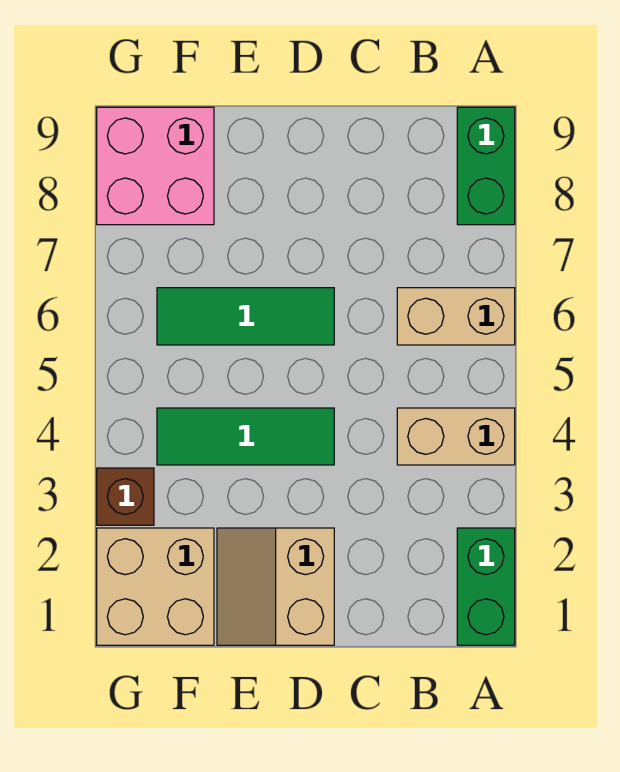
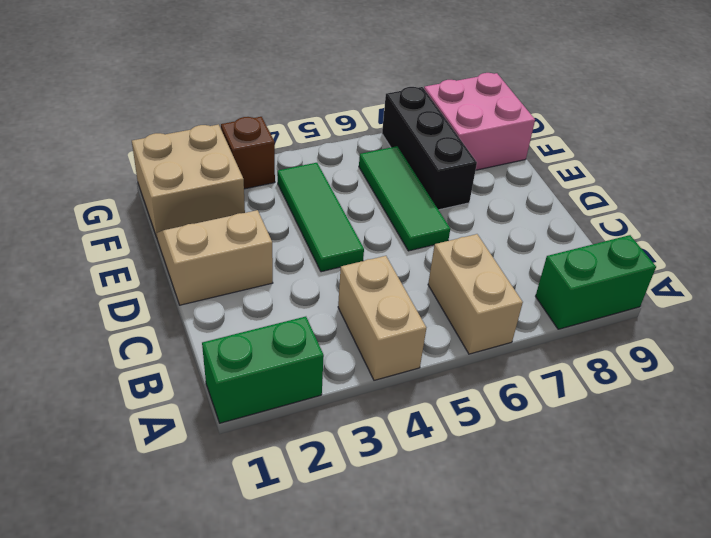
none -> black brick E7:G7 level 1

